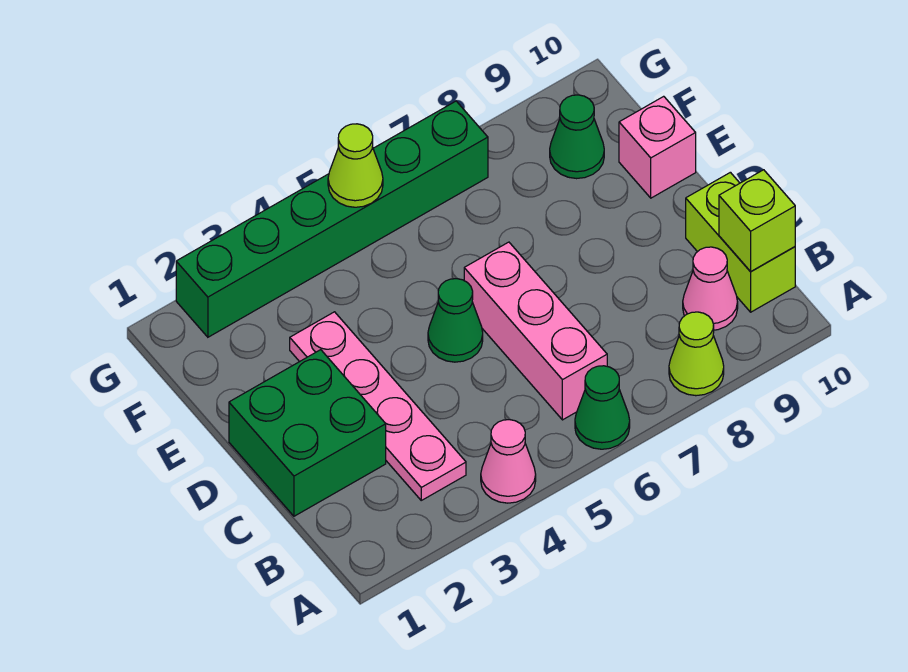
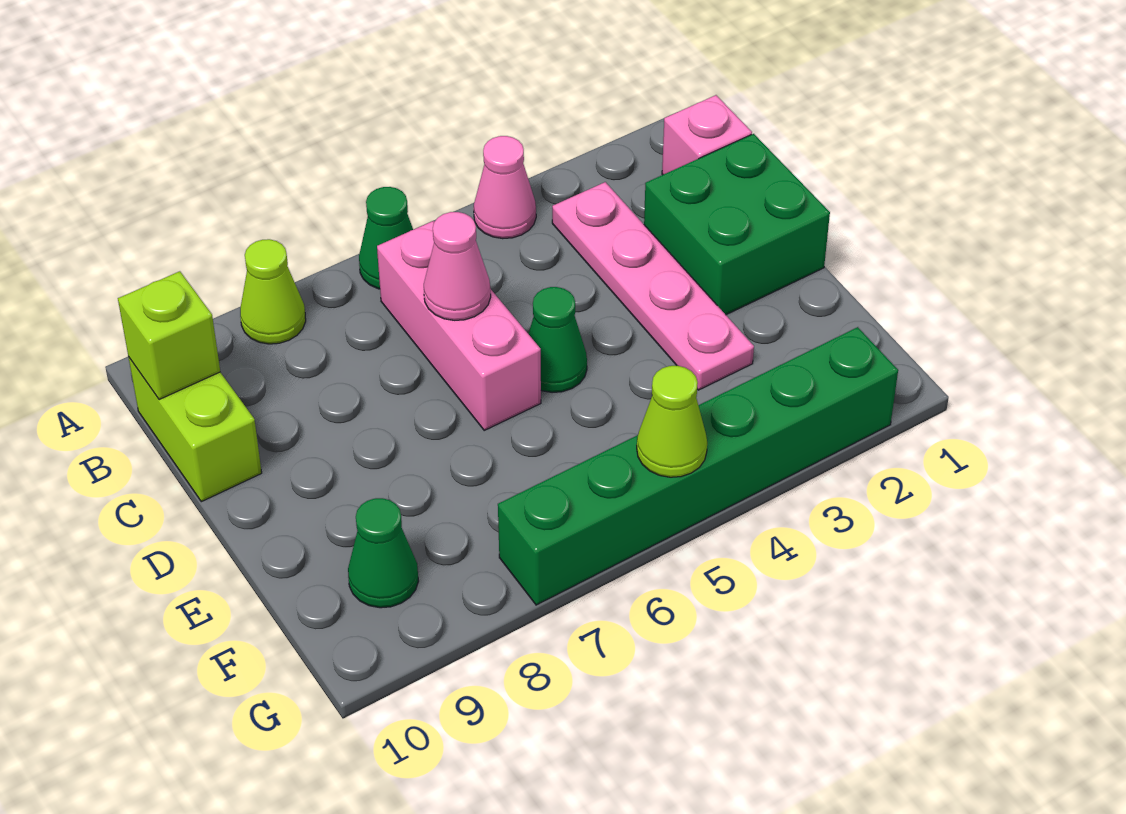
pink cone B9 level 1 -> pink cone C6 level 2
pink brick E10 level 1 -> pink brick B1 level 1

